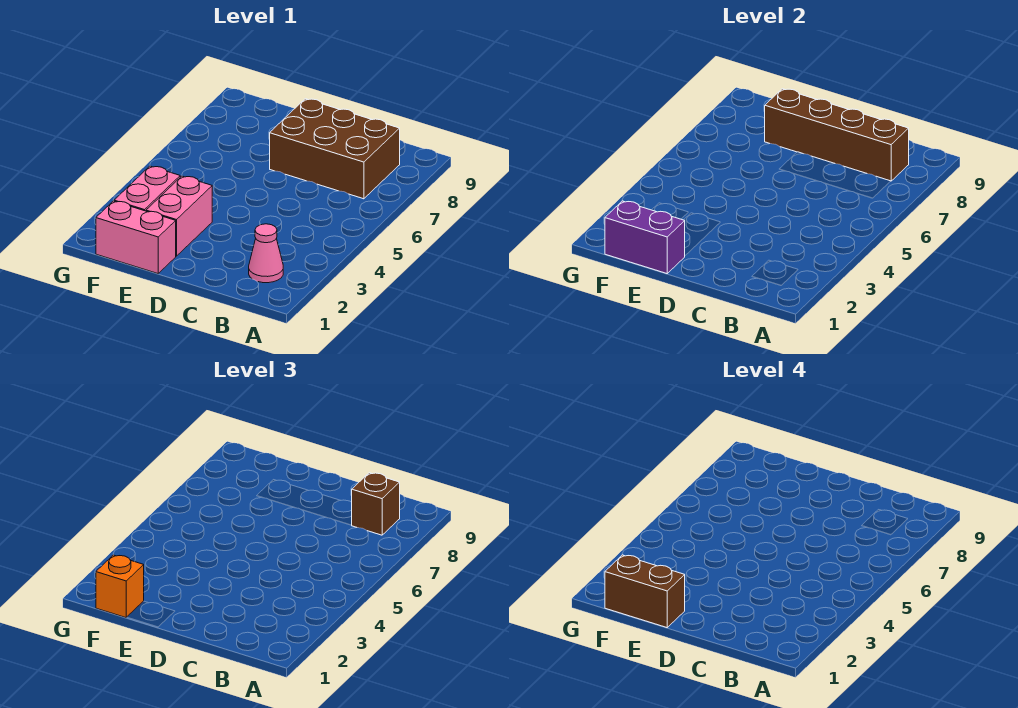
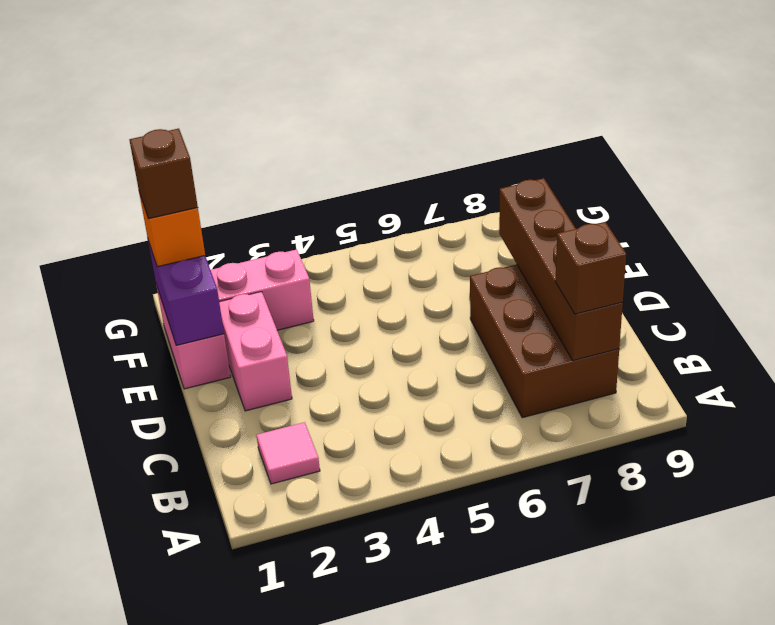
pink cone B2 level 1 -> pink tile B2 level 1
brown brick E1:F1 level 4 -> brown brick F1 level 4
pink brick E2:E3 level 1 -> pink brick D2:E2 level 1

